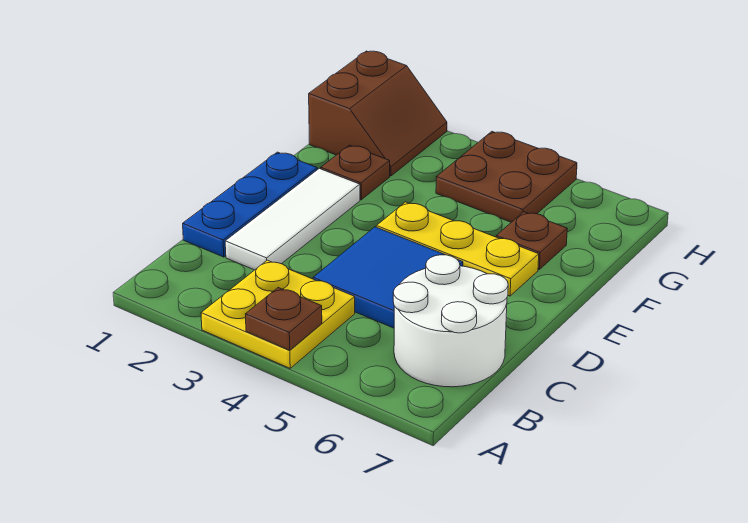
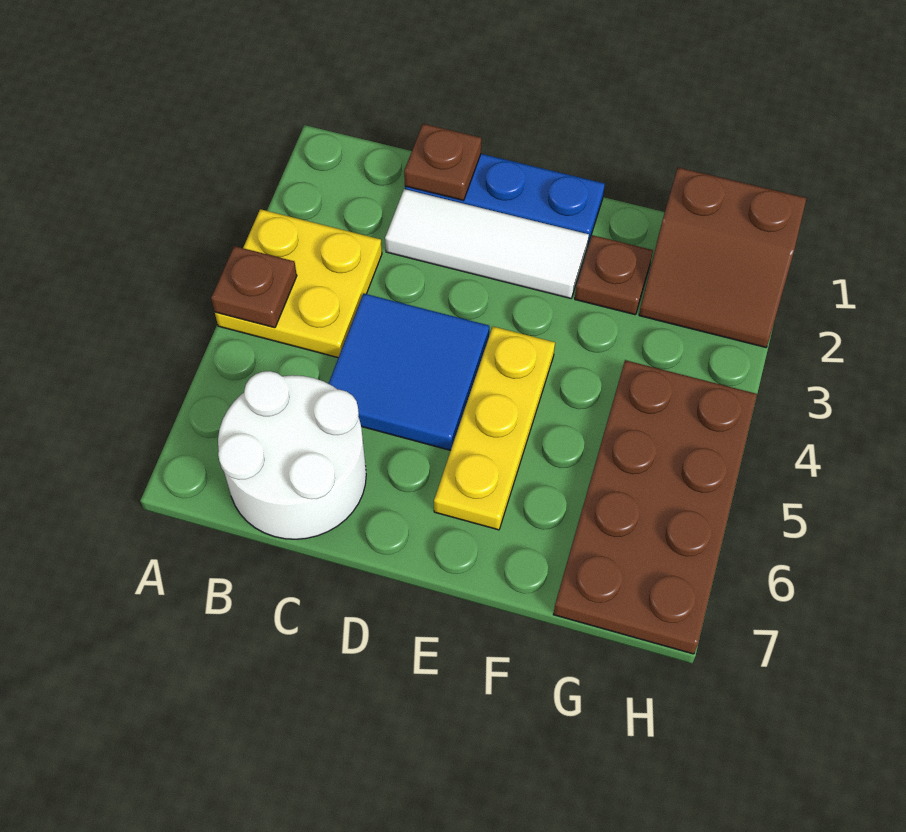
brown plate F6 level 1 -> brown plate C1 level 2
brown plate G4:H5 level 1 -> brown plate G4:H7 level 1

